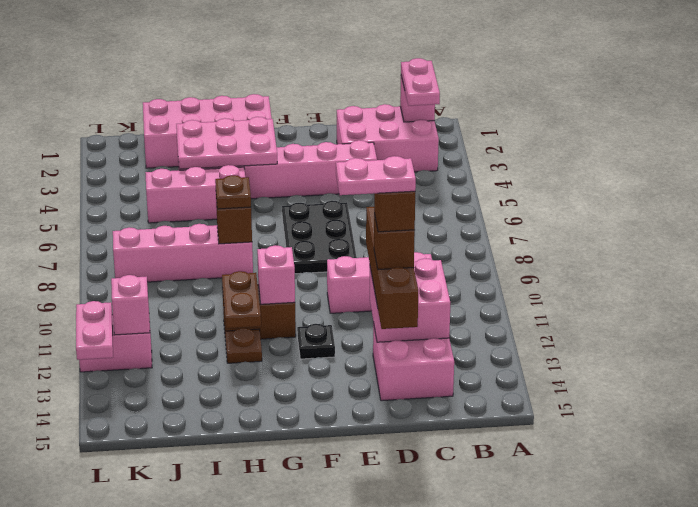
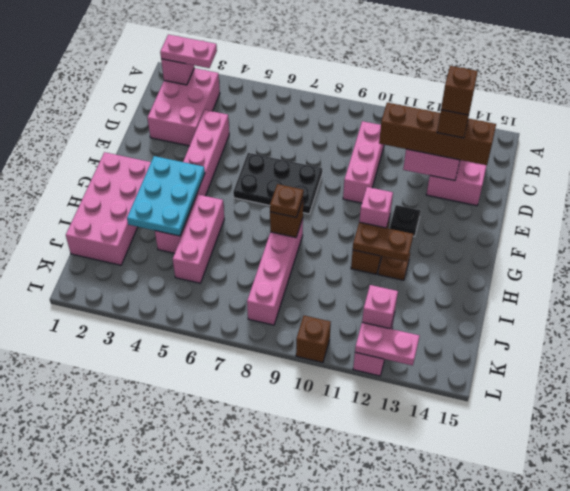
pink plate D13:E13 level 6 -> none
pink plate G3:I4 level 2 -> cyan plate G3:I4 level 2
none -> brown brick L10 level 1

